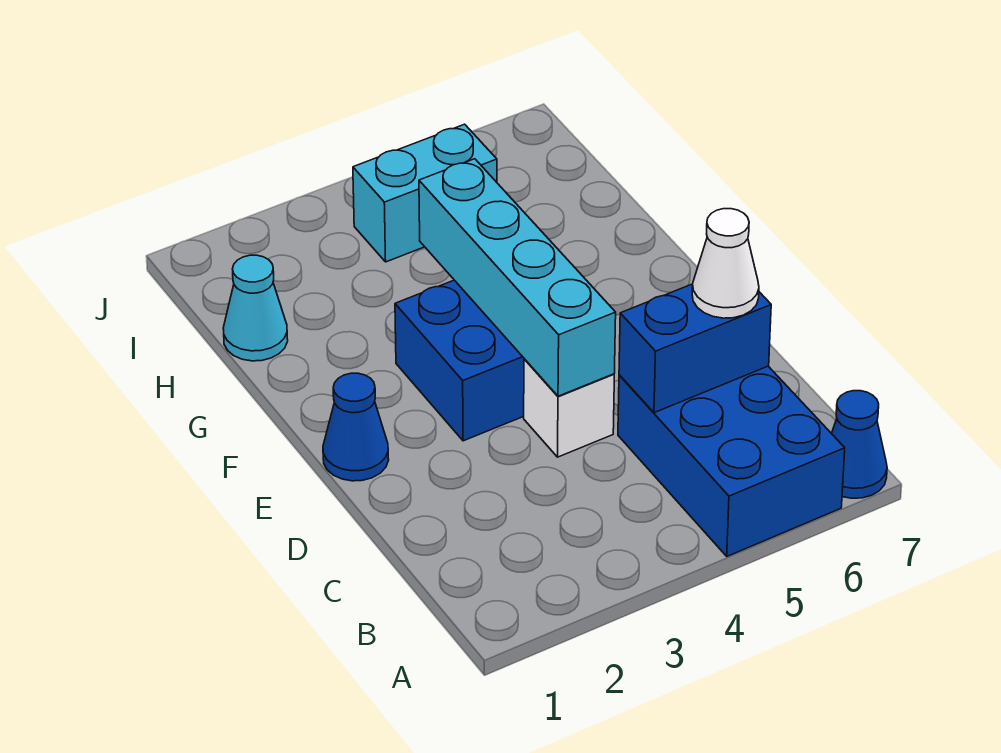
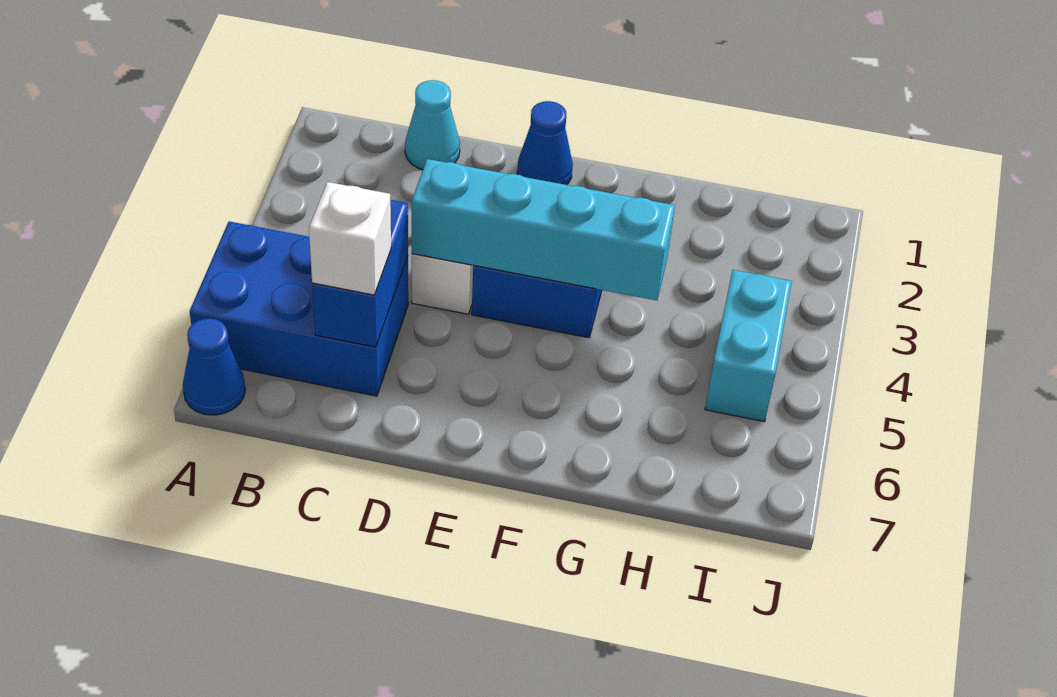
white cone C6 level 3 -> white brick C6 level 3
cyan cone H1 level 1 -> cyan cone C1 level 1

